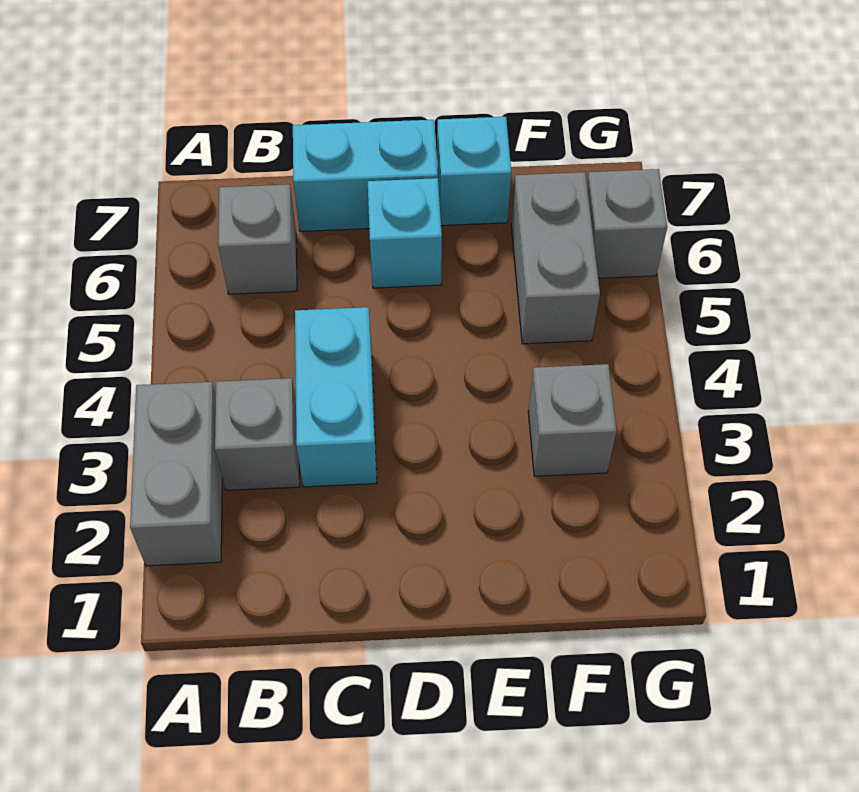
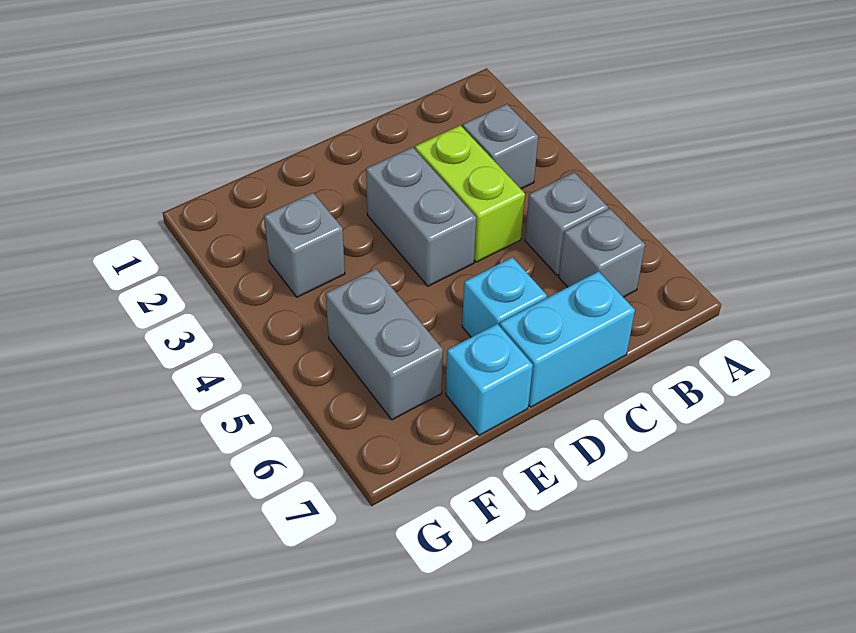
grey brick A2:A3 level 1 -> grey brick D3:D4 level 1
cyan brick C3:C4 level 1 -> lime brick C3:C4 level 1
grey brick G6 level 1 -> grey brick B5 level 1

